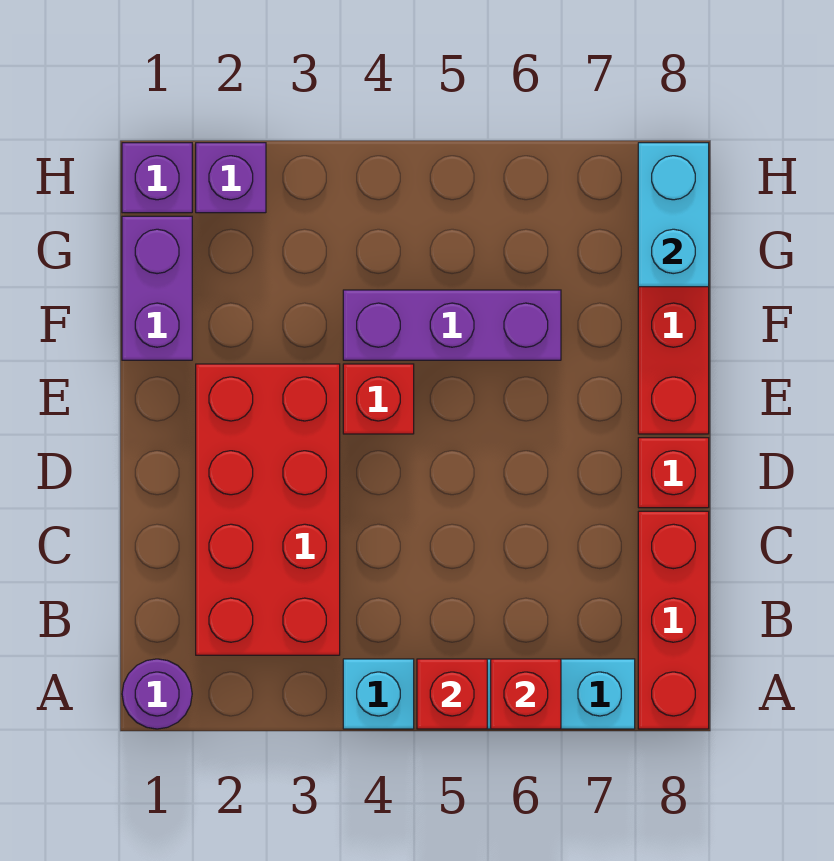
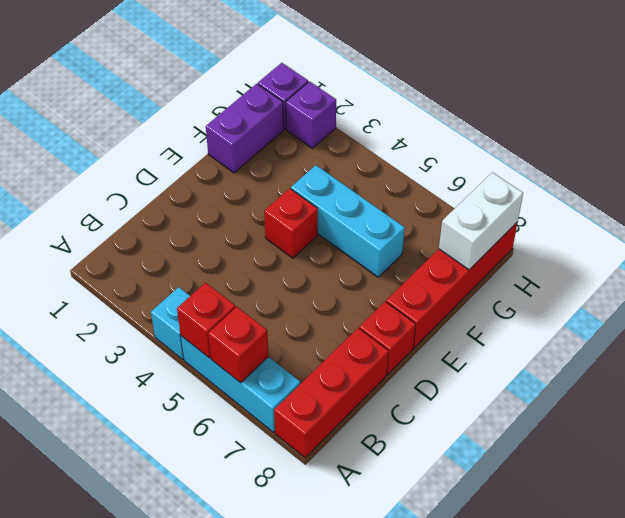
purple round brick A1 level 1 -> none
red brick B2:E3 level 1 -> none
purple brick F4:F6 level 1 -> cyan brick F4:F6 level 1
cyan brick G8:H8 level 2 -> white brick G8:H8 level 2

